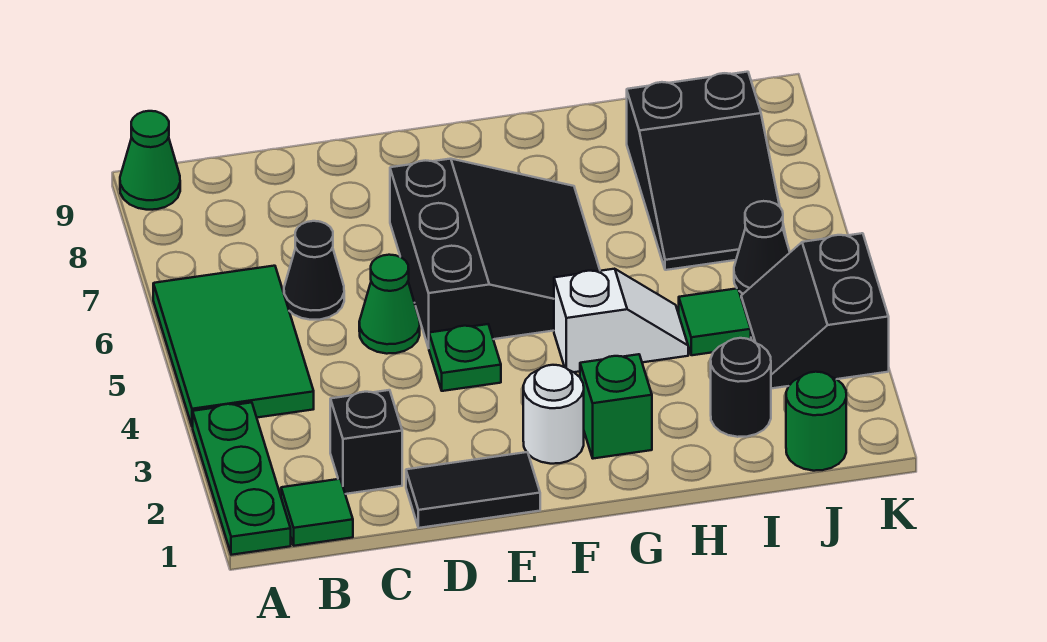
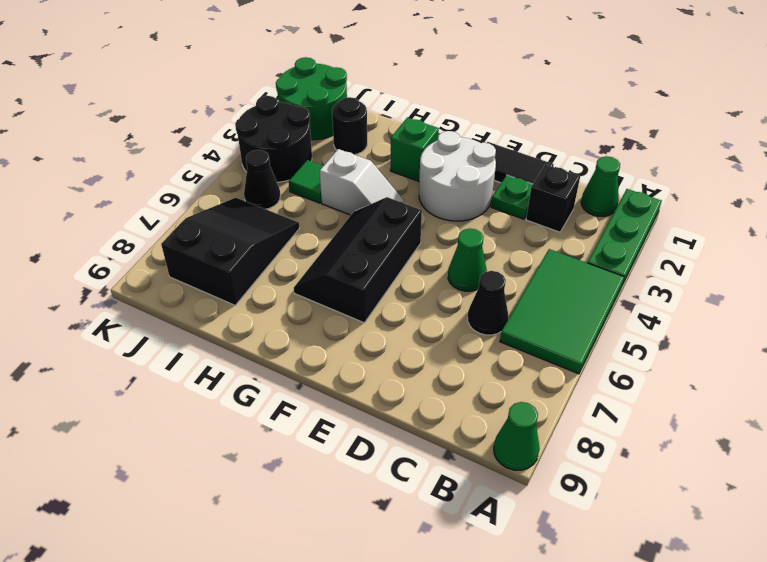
green tile B1 level 1 -> green cone B1 level 1
green plate E4 level 1 -> green plate D2 level 1
black slope E5:G7 level 1 top E -> black slope F5:G7 level 1 top F
white round brick F2 level 1 -> white round brick E2:F3 level 1
white slope G4:H4 level 1 top G -> white slope G4:H4 level 1 top H
green round brick J1 level 1 -> green round brick J1:K2 level 1
black slope J3:K4 level 1 top K -> black round brick J3:K4 level 1

